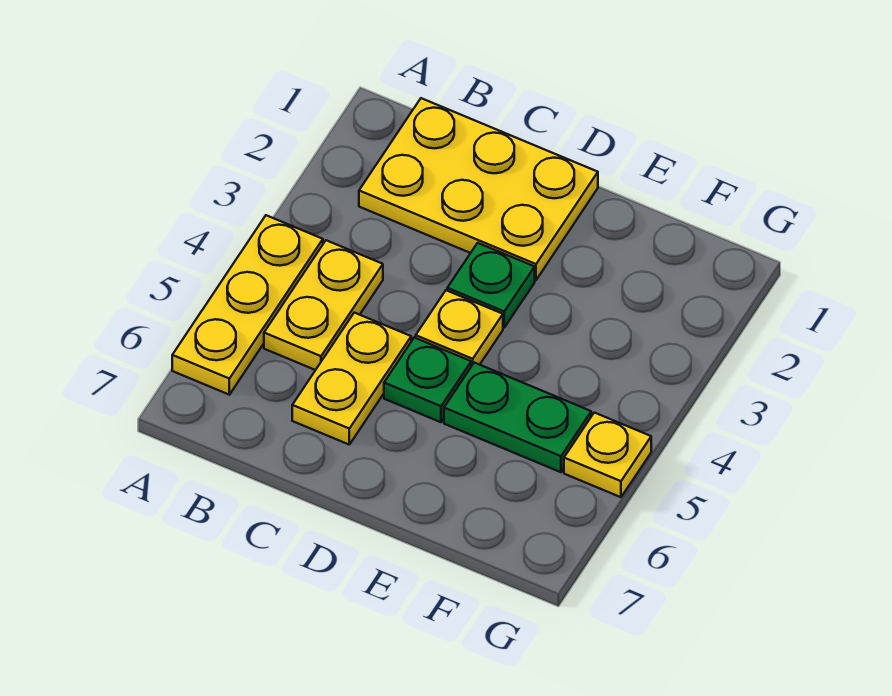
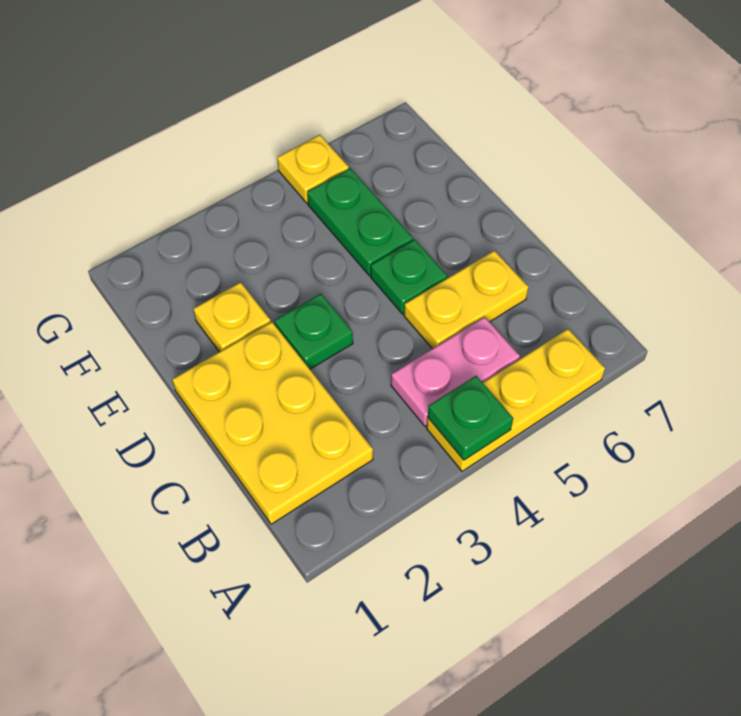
none -> green plate A4 level 2
yellow plate B4:B5 level 1 -> pink plate B4:B5 level 1
yellow plate D4 level 1 -> yellow plate E2 level 1

